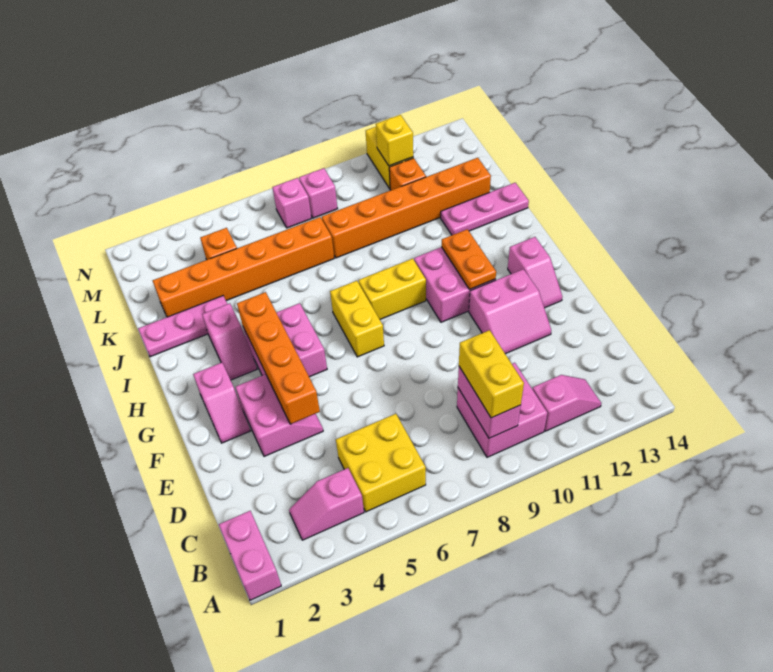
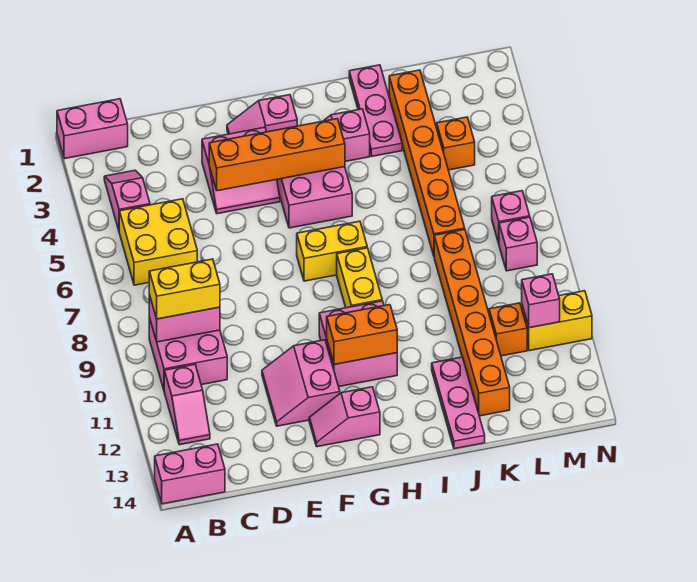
none -> pink brick A14:B14 level 1
orange plate G11:H11 level 2 -> orange brick G11:H11 level 2
yellow brick M11 level 2 -> pink brick M11 level 2

